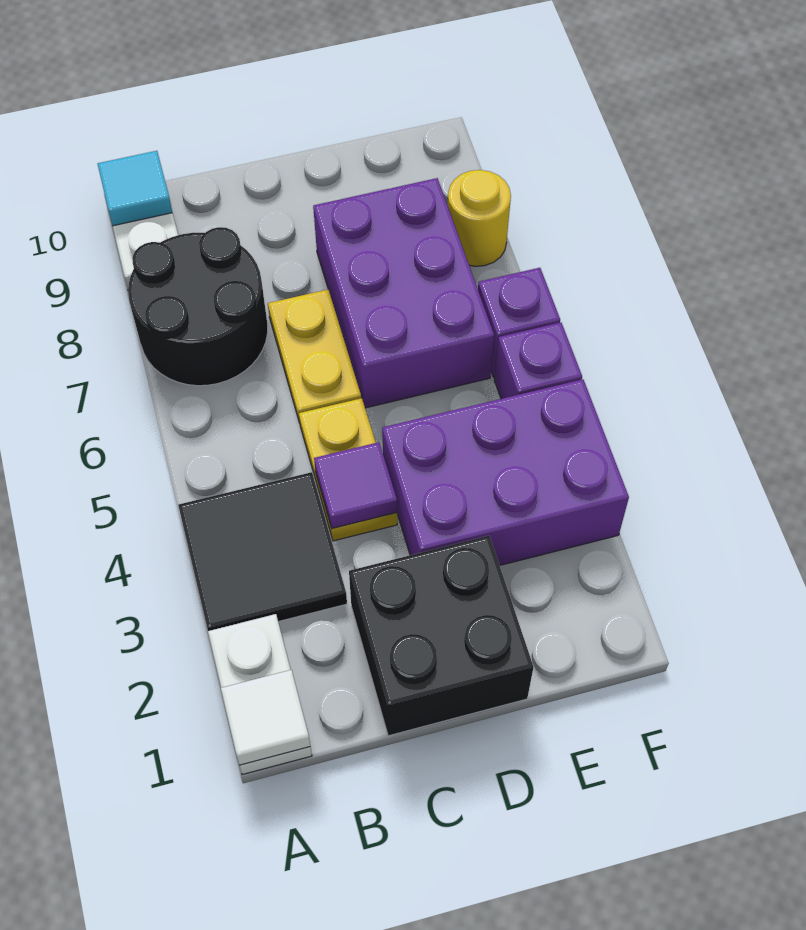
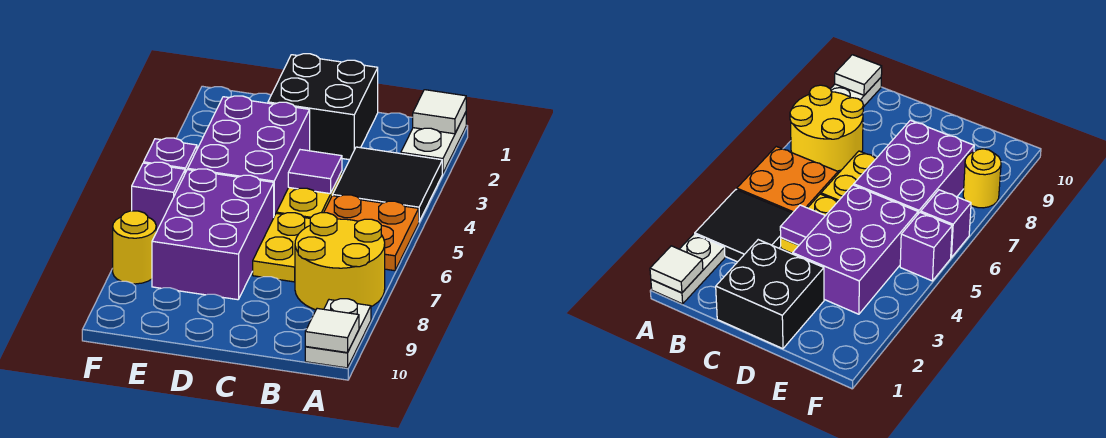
none -> orange plate A5:B6 level 1
black round brick A7:B8 level 1 -> yellow round brick A7:B8 level 1
cyan tile A10 level 2 -> white tile A10 level 2
purple brick D3:F4 level 1 -> purple brick D3:E5 level 1

